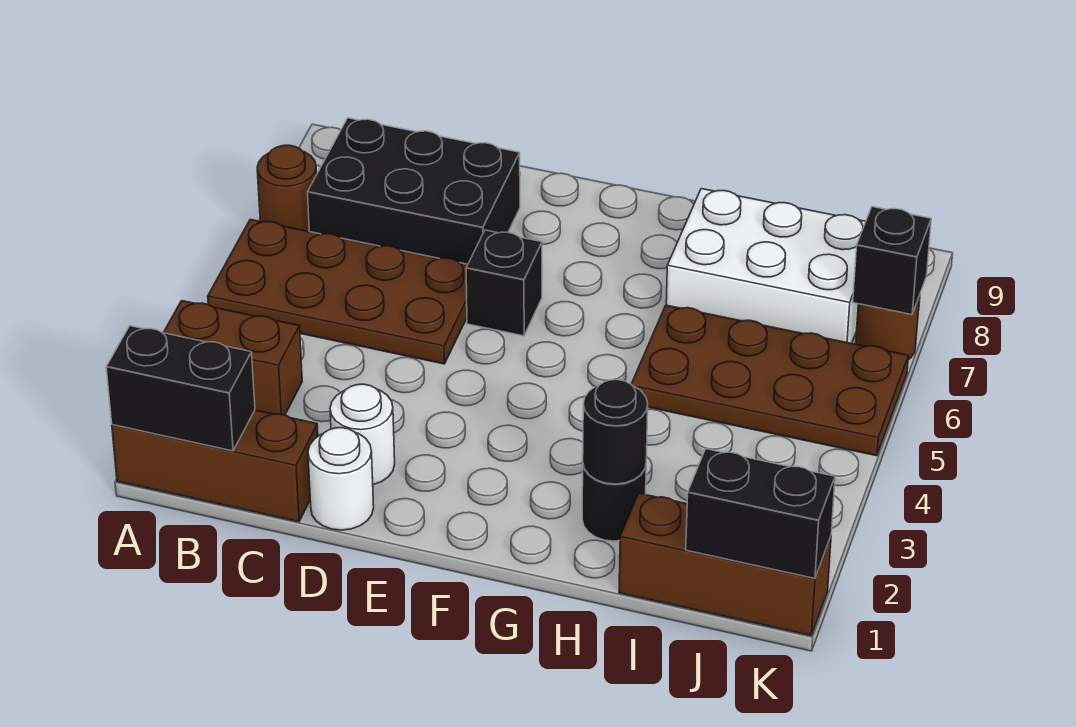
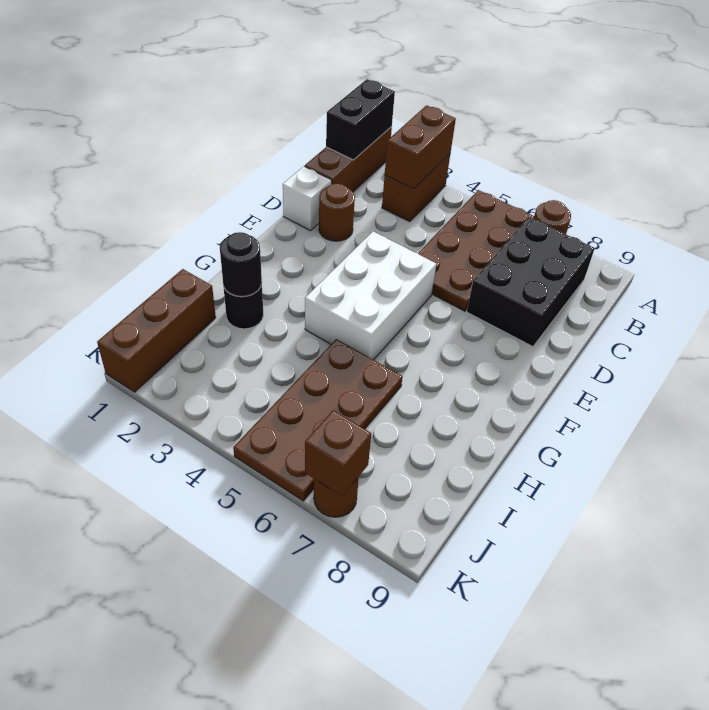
none -> brown brick A3:B3 level 2
white round brick D1 level 1 -> white brick D1 level 1
white round brick D2 level 1 -> brown round brick D2 level 1
black brick E6 level 1 -> none
white brick H7:J8 level 1 -> white brick E4:G5 level 1
black brick J1:K1 level 2 -> none
black brick K7 level 2 -> brown brick K7 level 2

